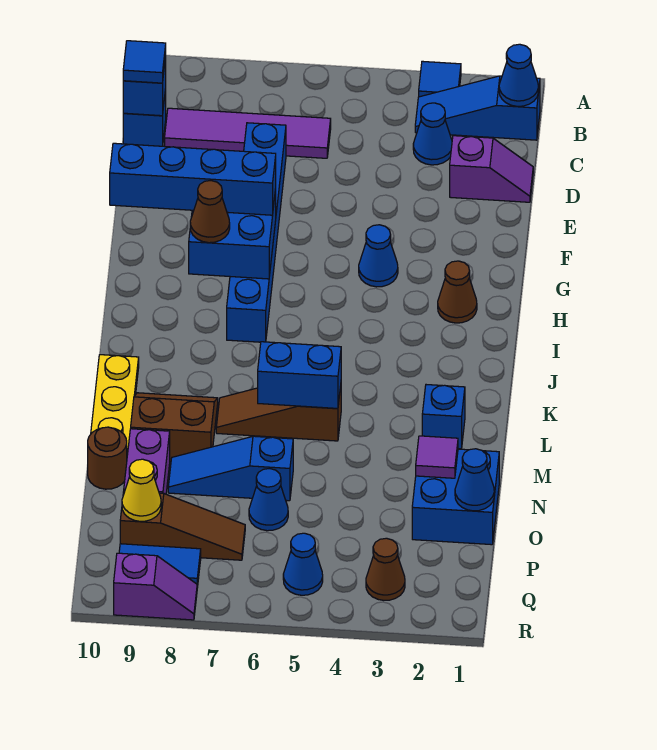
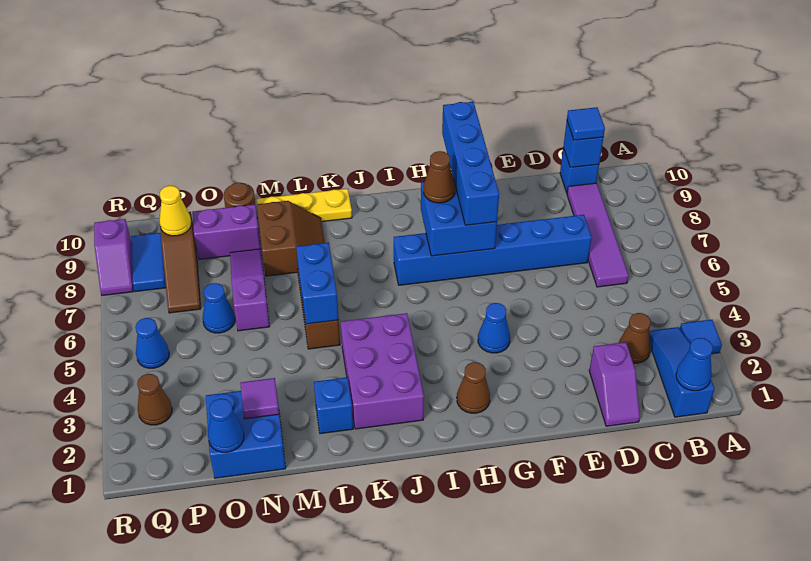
blue cone C3 level 1 -> brown cone C3 level 1
none -> purple brick J2:K4 level 1
blue slope N6:N8 level 1 top 6 -> purple slope N6:N8 level 1 top 6

